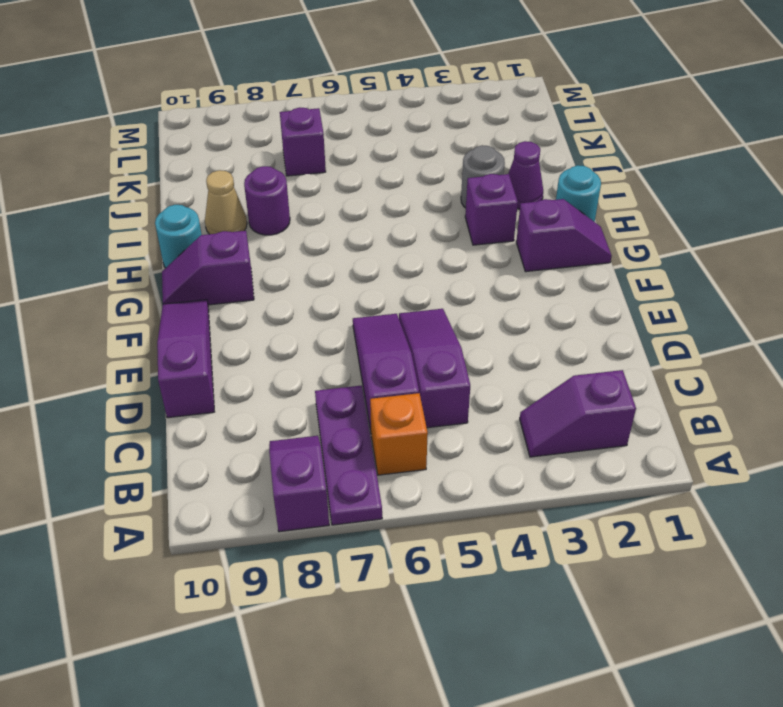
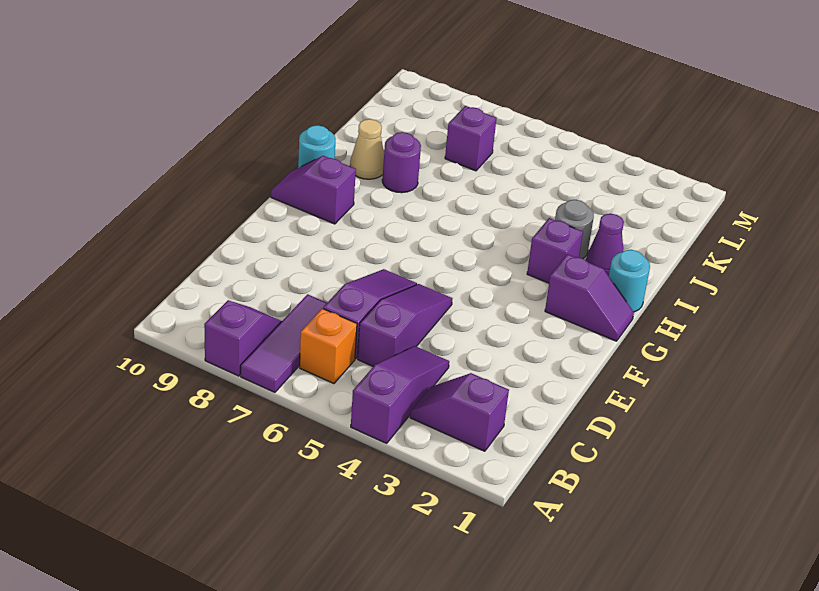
purple plate A7:C7 level 1 -> purple tile A7:C7 level 1
purple slope D10:F10 level 1 top D -> purple slope A4:C4 level 1 top A

